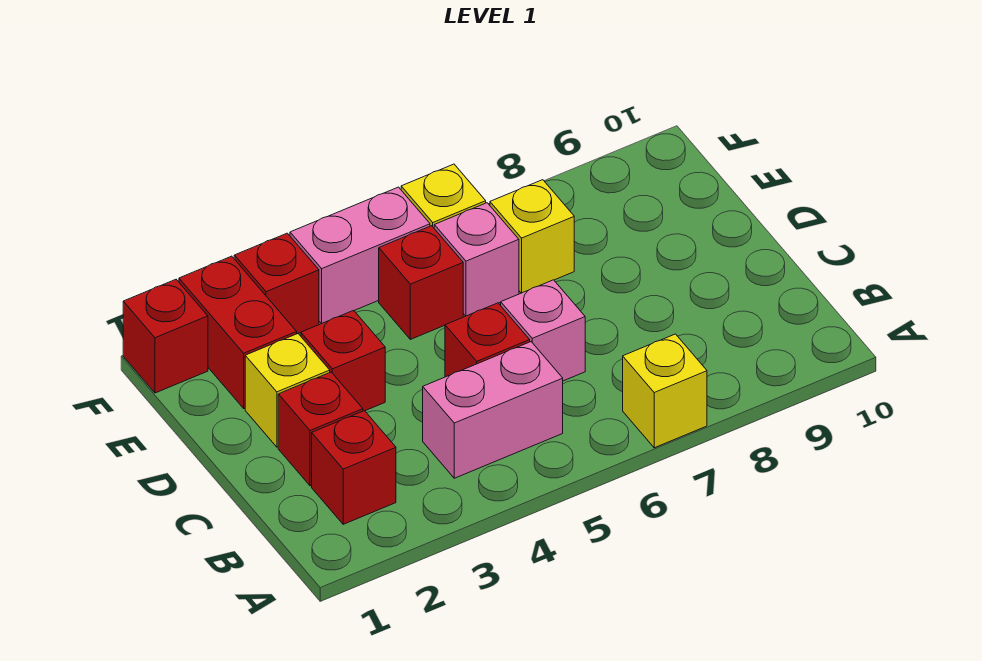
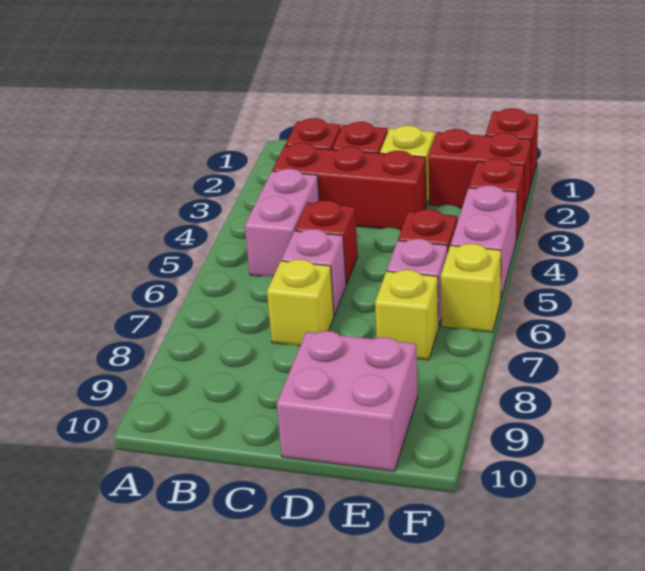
yellow brick A7 level 1 -> yellow brick C7 level 1
red brick D3 level 1 -> red brick B3:D3 level 1
none -> pink brick D9:E10 level 1

